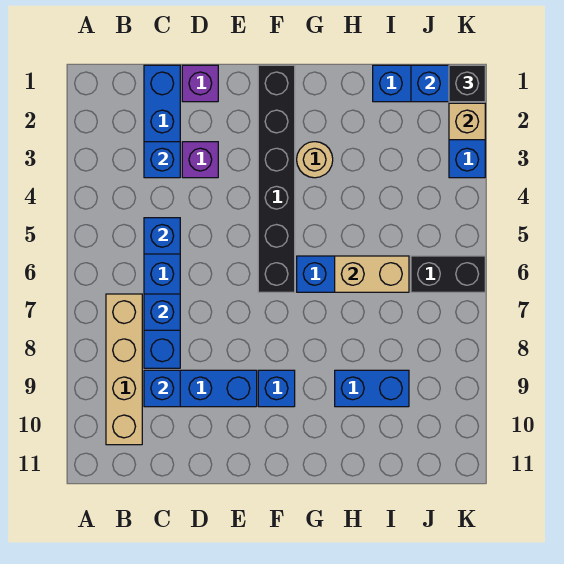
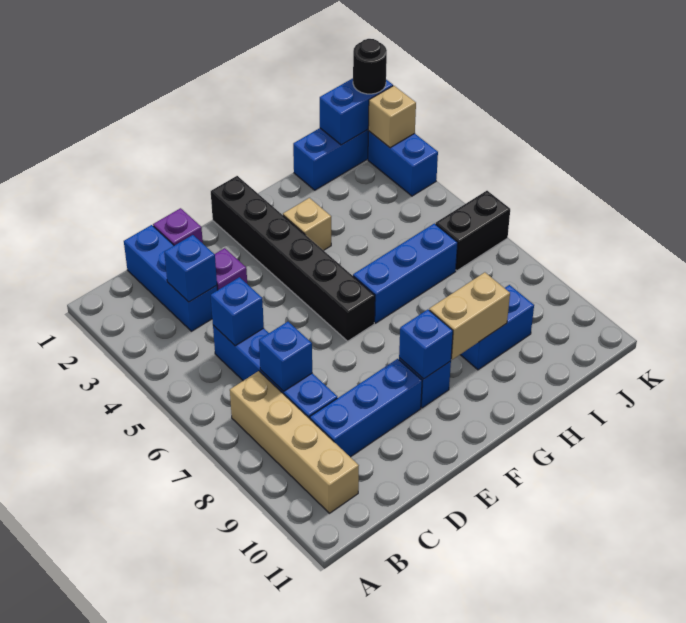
blue brick C9 level 2 -> blue brick F9 level 2
tan round brick G3 level 1 -> tan brick G3 level 1
tan brick H6:I6 level 2 -> tan brick G9:H9 level 2
black brick K1 level 3 -> black round brick K1 level 3

